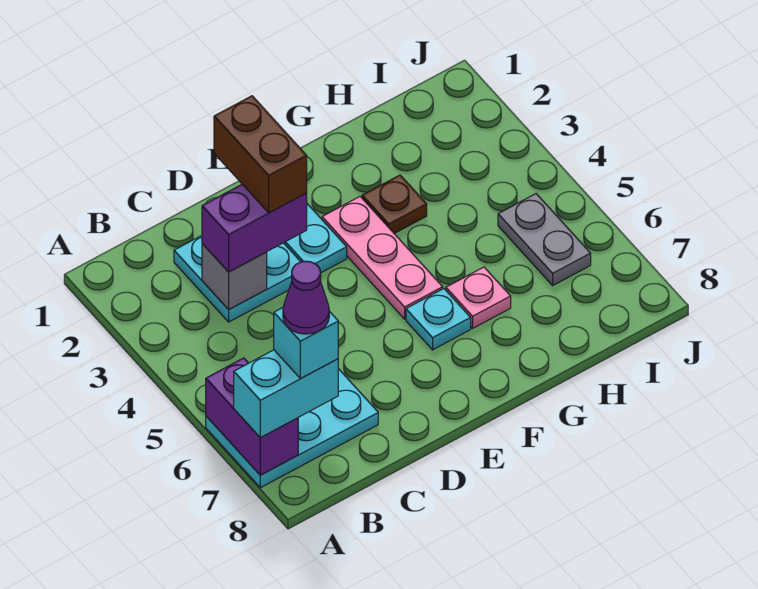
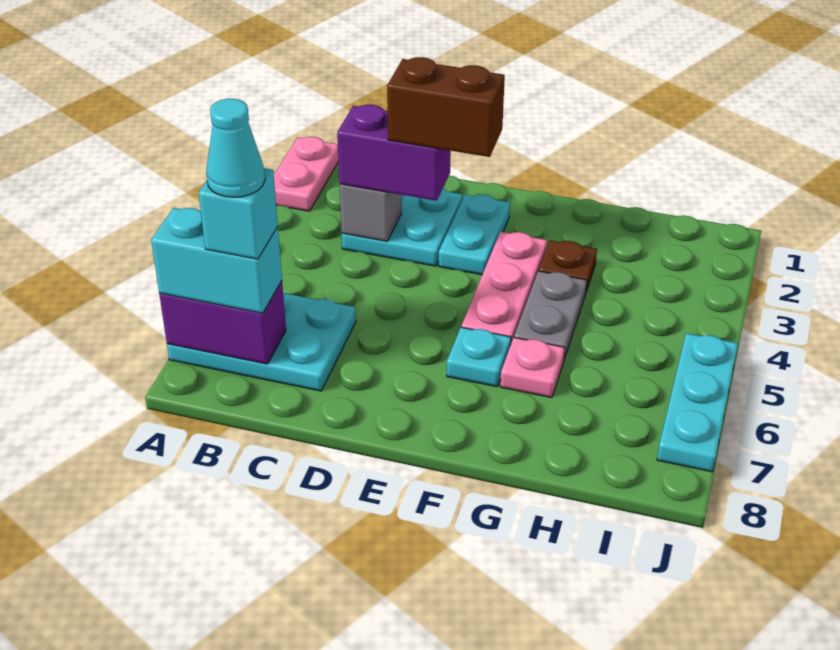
none -> pink plate A1:A2 level 1
purple brick A6:A7 level 2 -> purple brick A7:B7 level 2
purple cone B7 level 5 -> cyan cone B7 level 5
brown brick D2:D3 level 4 -> brown brick D3:E3 level 4
grey plate I5:I6 level 1 -> grey plate G4:G5 level 1
none -> cyan plate J5:J7 level 1

